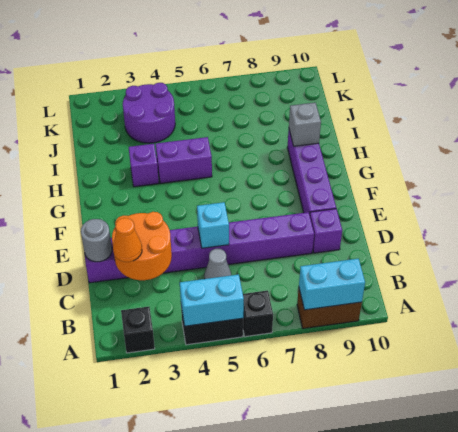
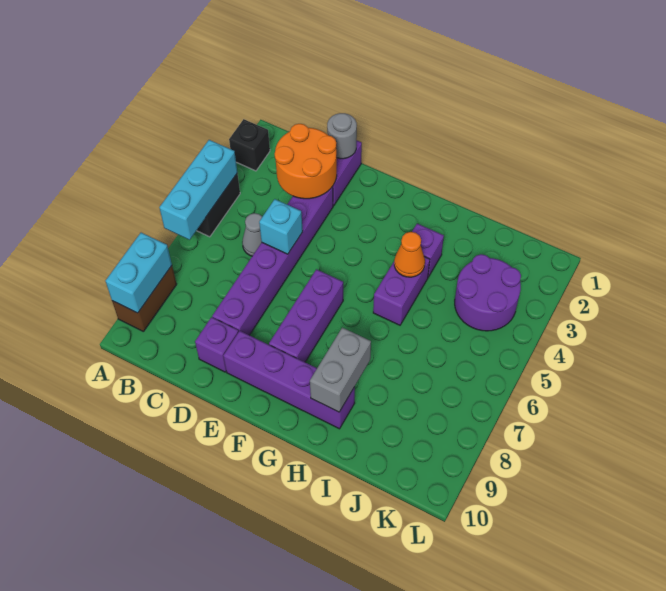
cyan brick A4:A5 level 2 -> cyan brick A4:A6 level 2
black brick A6 level 1 -> none
orange cone C2 level 3 -> orange cone H4 level 2
none -> purple brick F6:F8 level 1
grey brick H9 level 2 -> grey brick H8:H9 level 2

